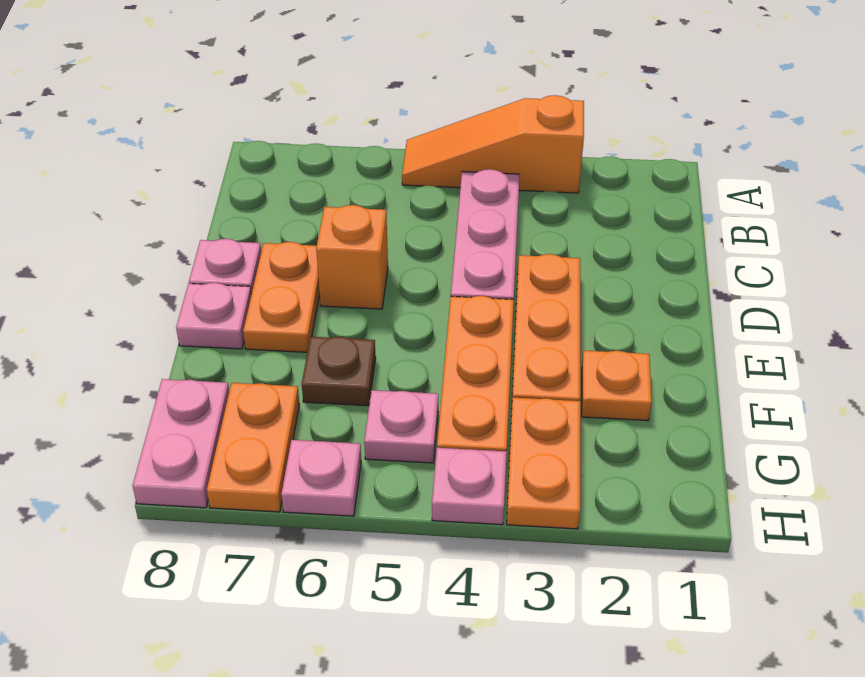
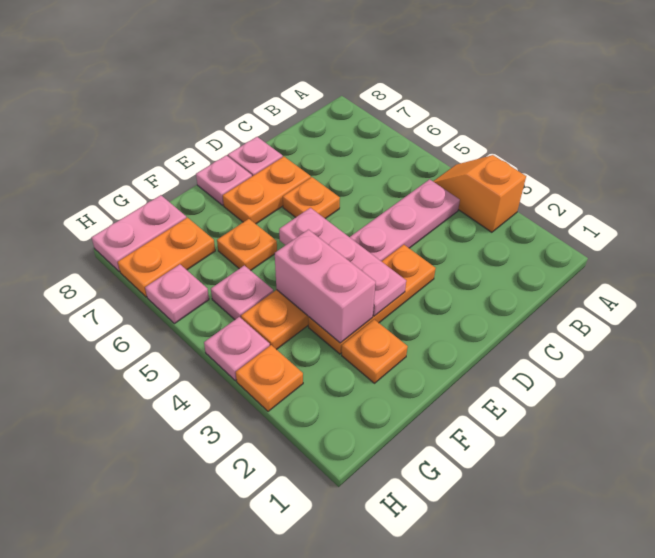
orange slope A3:A5 level 1 top 3 -> orange slope A3:A4 level 1 top 3
orange brick D6 level 1 -> orange plate D6 level 1
none -> pink plate E3:E5 level 2
none -> pink brick F3:F4 level 2
brown plate F6 level 1 -> orange plate F6 level 1
orange plate G3:H3 level 1 -> orange plate H3 level 1

